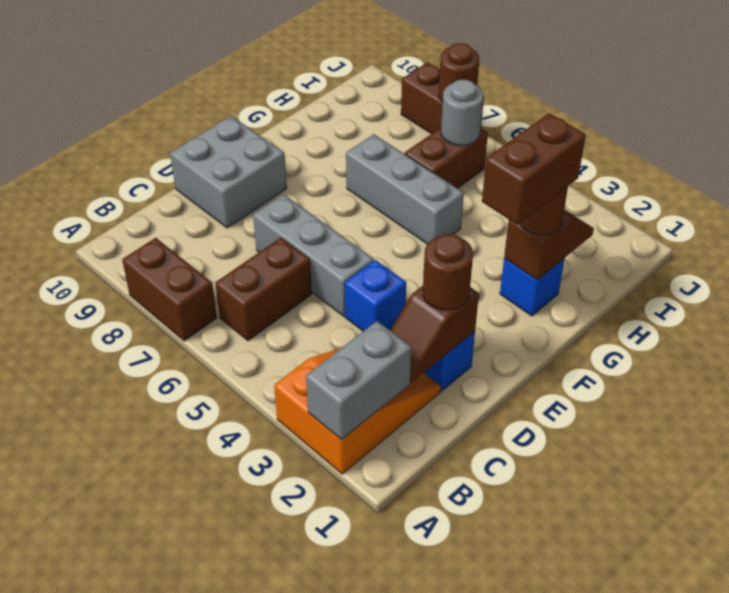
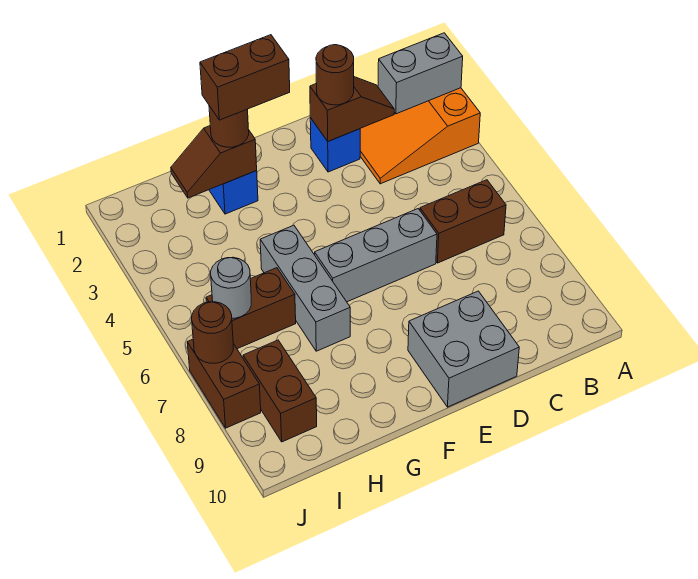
brown brick A7:A8 level 1 -> brown brick I8:I9 level 1
blue brick D4 level 1 -> none
grey brick D5:D7 level 1 -> grey brick D6:F6 level 1

